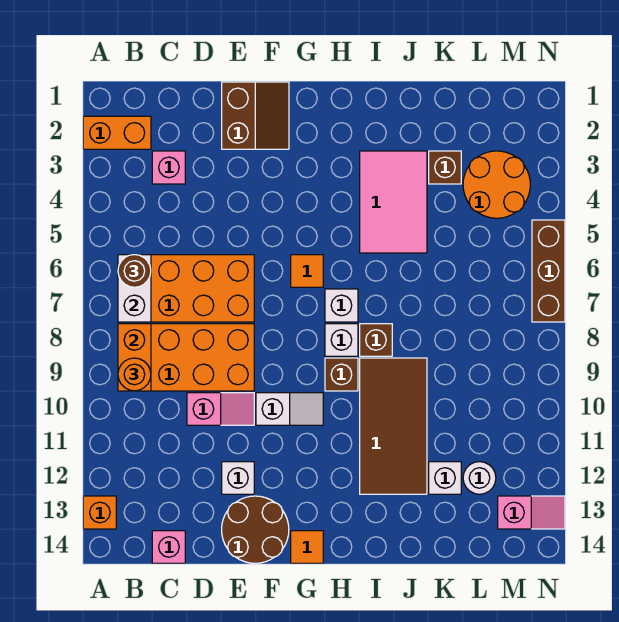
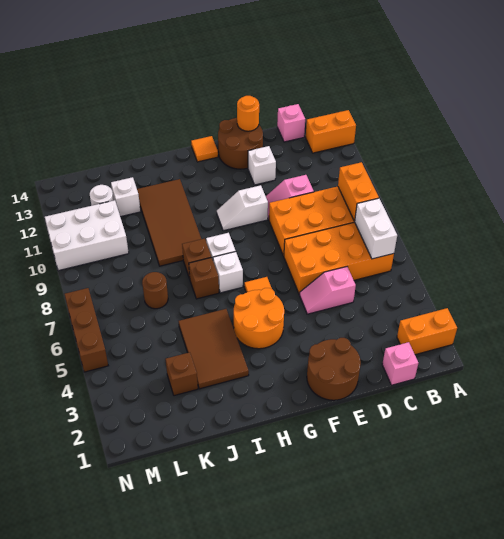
orange brick A13 level 1 -> orange brick A13:B13 level 1
brown round brick B6 level 3 -> brown round brick K7 level 1
orange round brick B9 level 3 -> orange round brick E14 level 2
pink brick C3 level 1 -> pink brick C1 level 1
brown slope E1:F2 level 1 top E -> brown round brick E1:F2 level 1
brown brick H9 level 1 -> brown brick I7 level 1
pink tile I3:J5 level 1 -> brown tile I3:J5 level 1
orange round brick L3:M4 level 1 -> orange round brick G4:H5 level 1
none -> white brick L10:N11 level 1
pink slope M13:N13 level 1 top M -> pink slope D5:E5 level 1 top D

